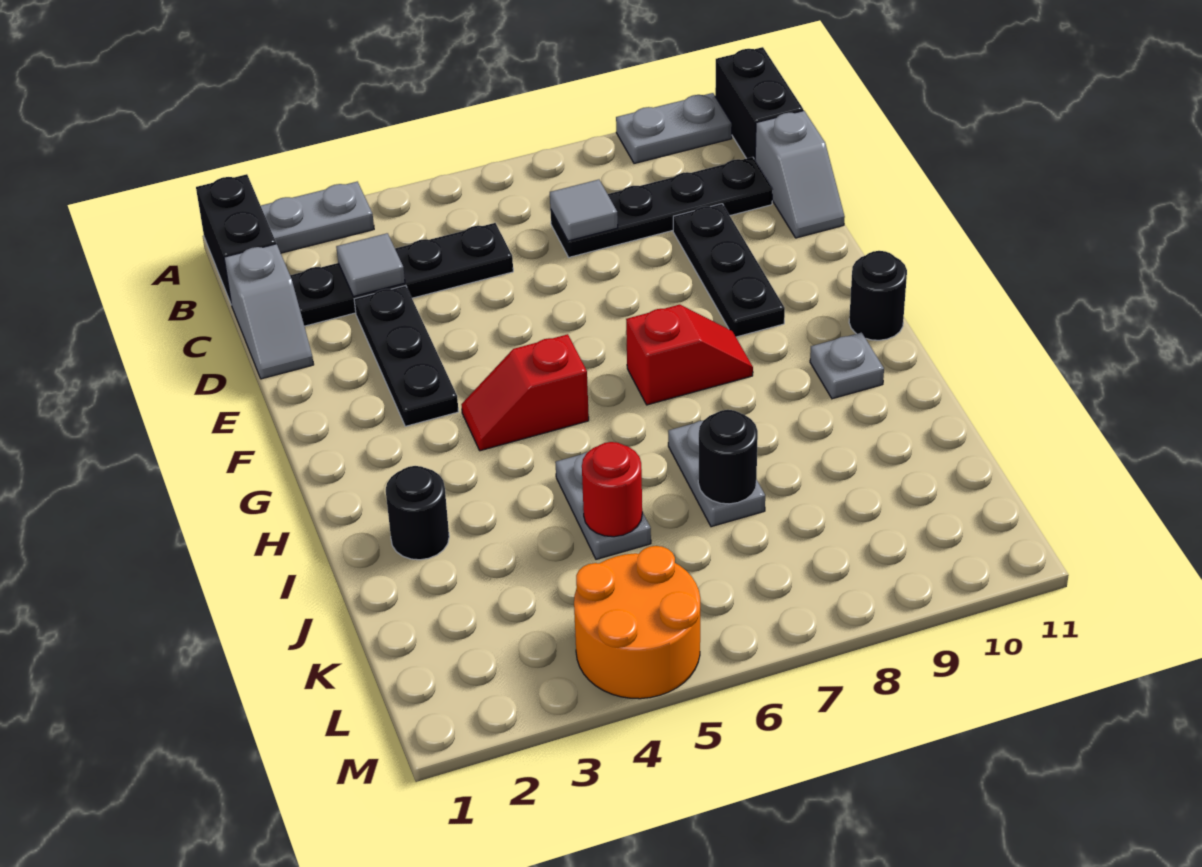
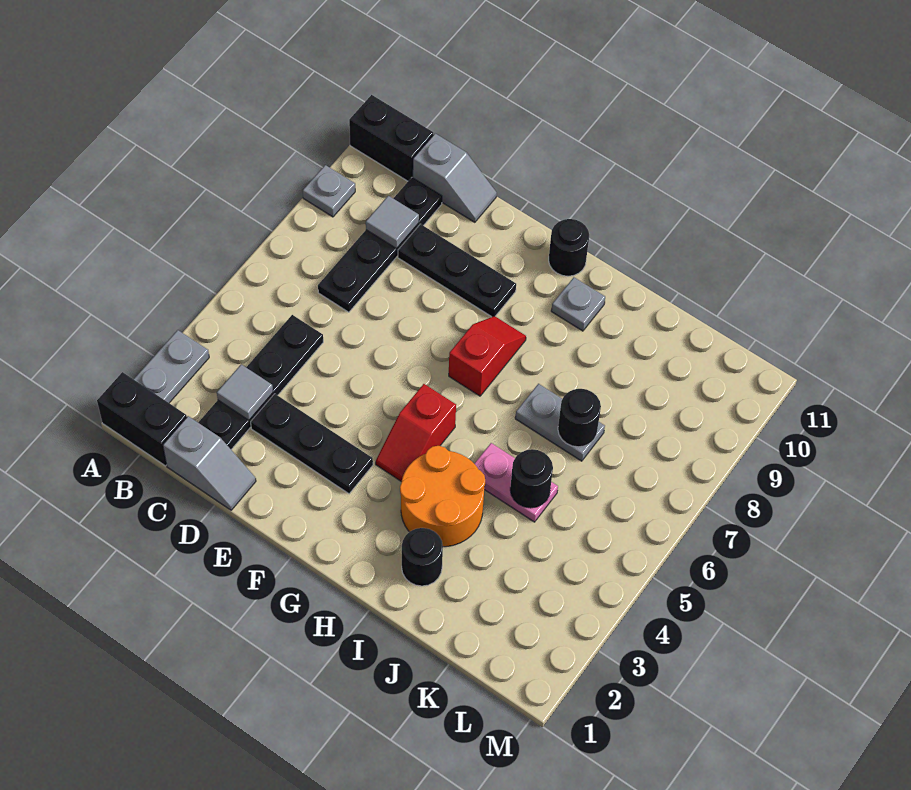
grey plate A9:A10 level 1 -> grey plate A9 level 1
grey tile C7 level 2 -> grey tile C9 level 2
grey plate I5:J5 level 1 -> pink plate I5:J5 level 1
red round brick J5 level 2 -> black round brick J5 level 2
orange round brick L4:M5 level 1 -> orange round brick H3:I4 level 1

